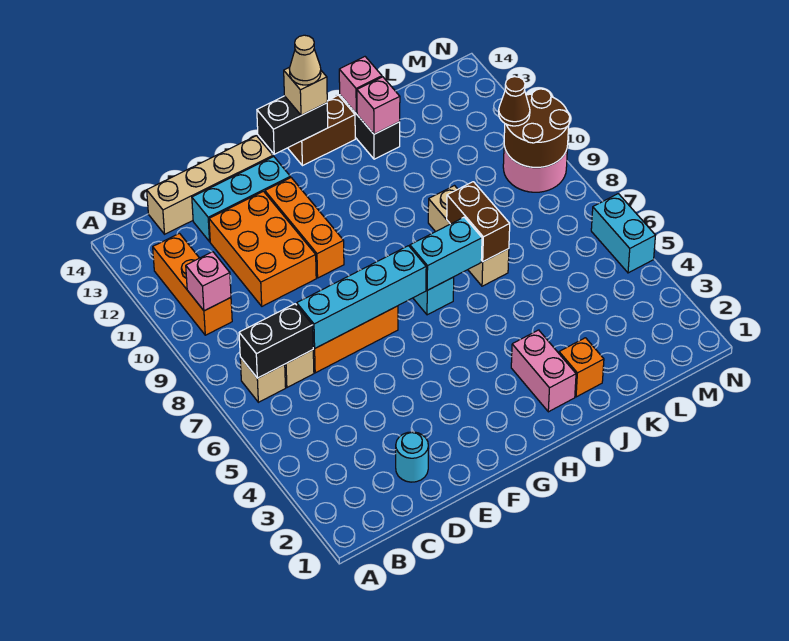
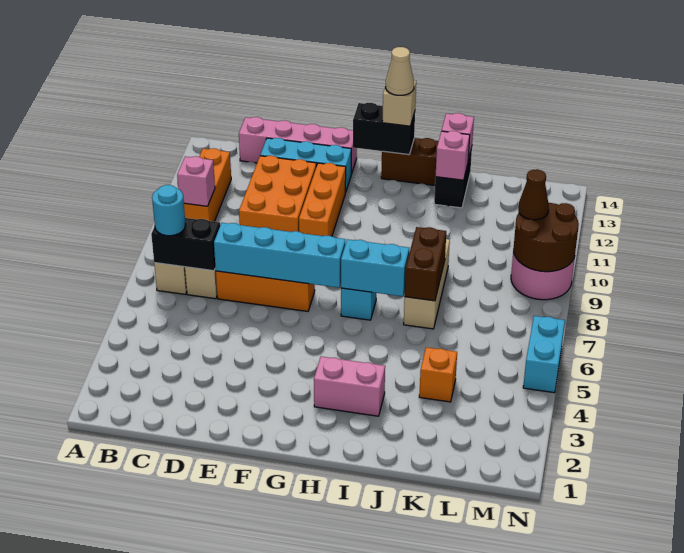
tan brick C14:F14 level 1 -> pink brick C14:F14 level 1
cyan round brick D2 level 1 -> cyan round brick B7 level 3
pink brick I2:I3 level 1 -> pink brick H3:I3 level 1
orange brick J2 level 1 -> orange brick K4 level 1

